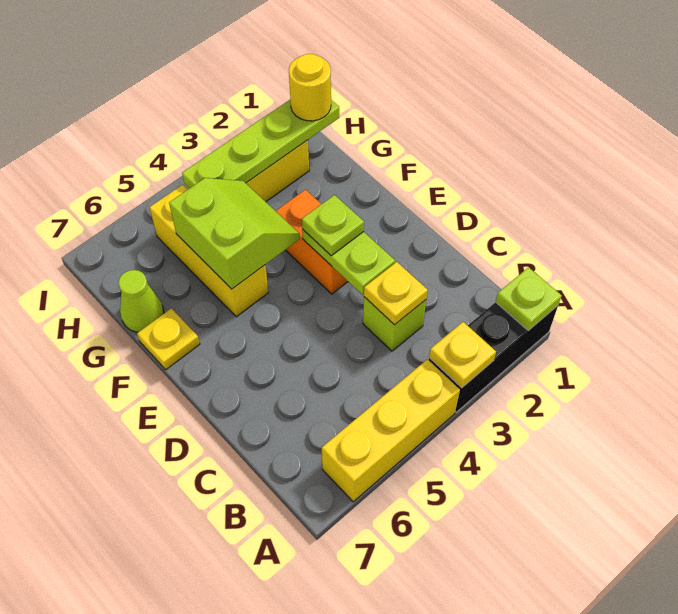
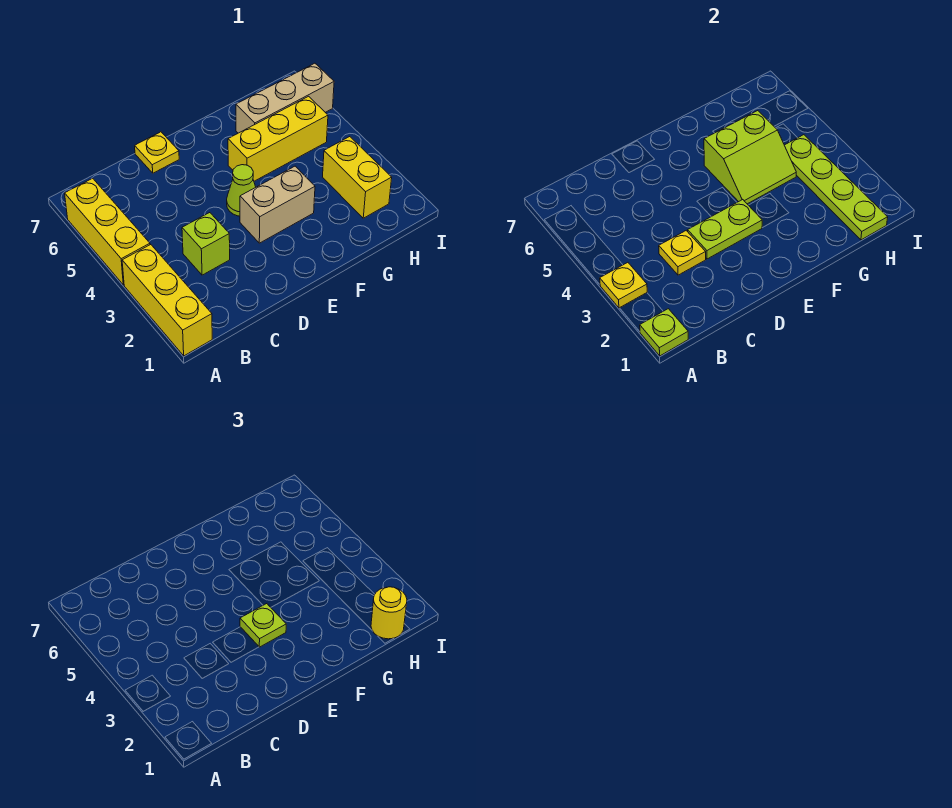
black brick A1:A3 level 1 -> yellow brick A1:A3 level 1
orange brick E3:F3 level 1 -> tan brick E3:F3 level 1
yellow plate F7 level 1 -> yellow plate D7 level 1
none -> tan brick G6:I6 level 1
lime cone G7 level 1 -> lime cone E4 level 1

